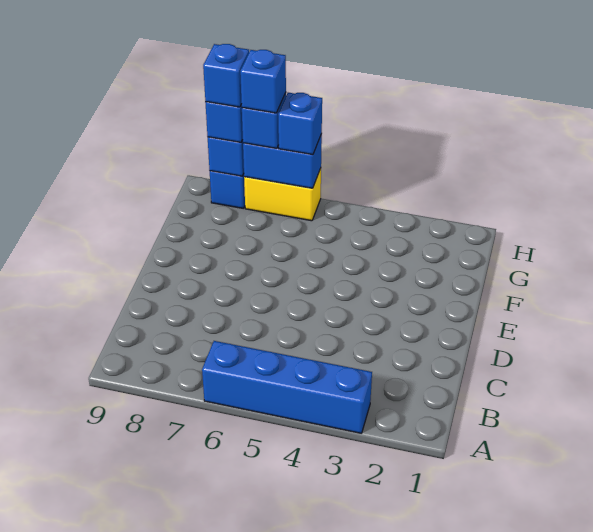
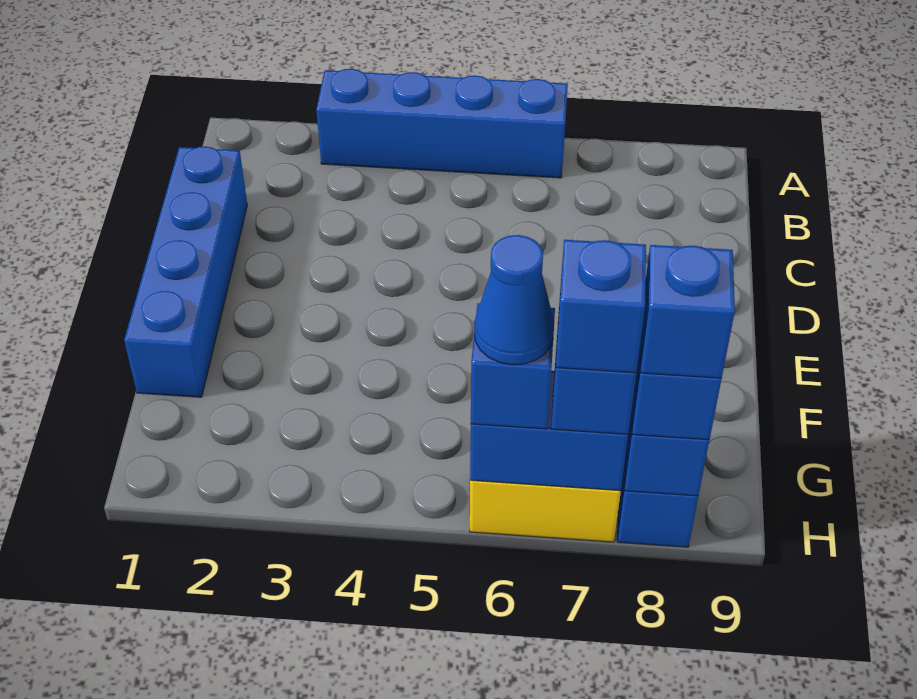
none -> blue brick C1:F1 level 1
none -> blue cone H6 level 4

